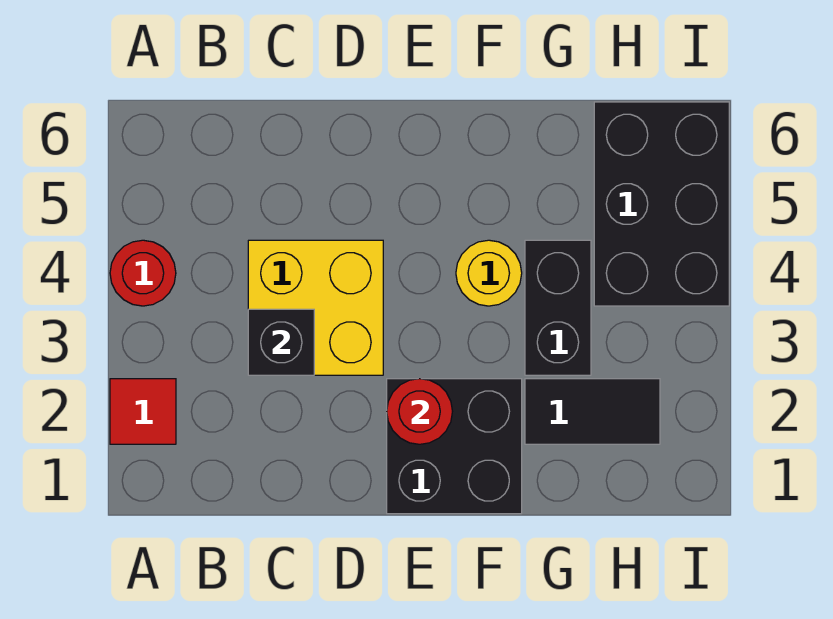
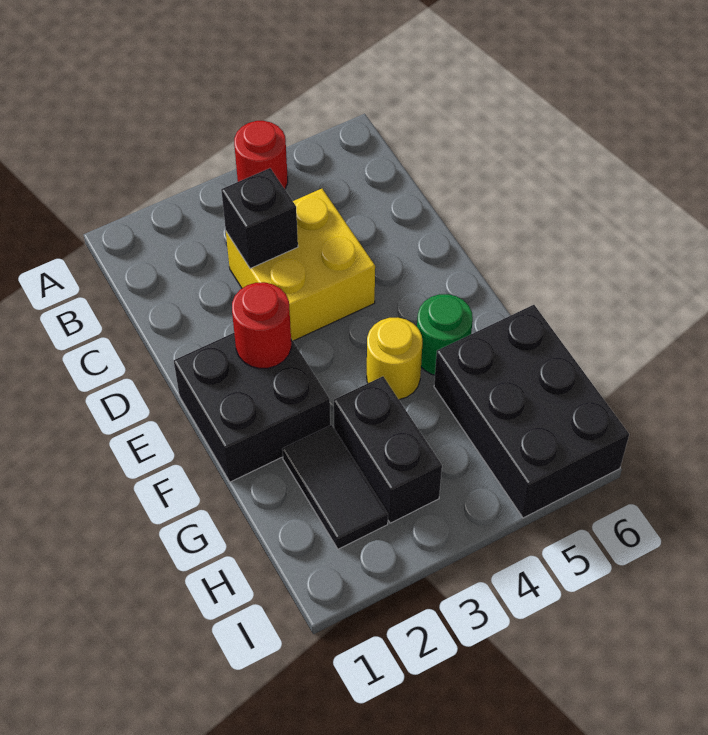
red tile A2 level 1 -> none
none -> green round brick F5 level 1
black brick G3:G4 level 1 -> black brick G3:H3 level 1
black brick H4:I6 level 1 -> black brick G5:I6 level 1

